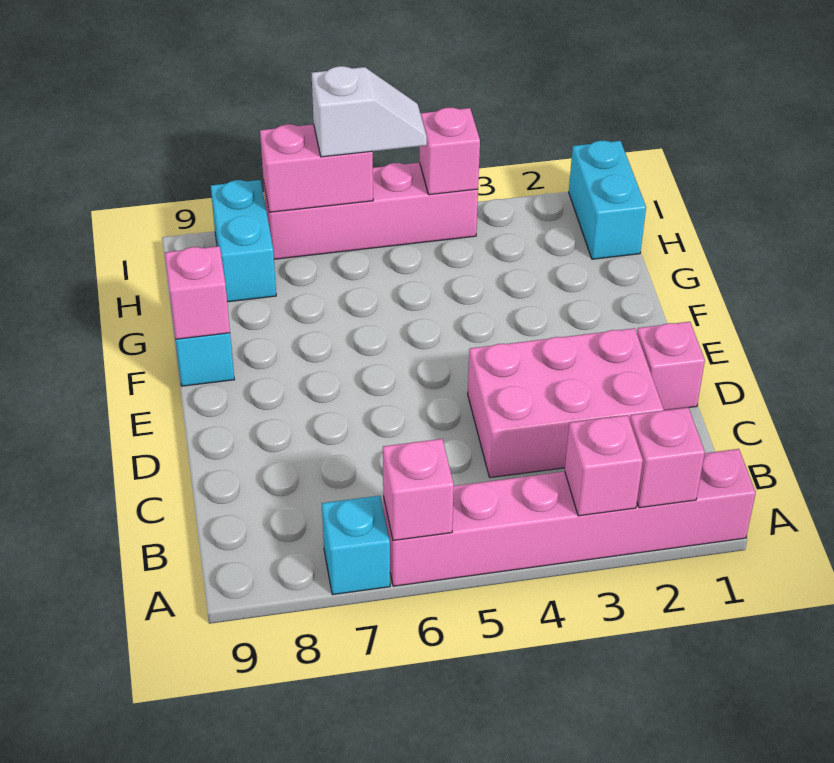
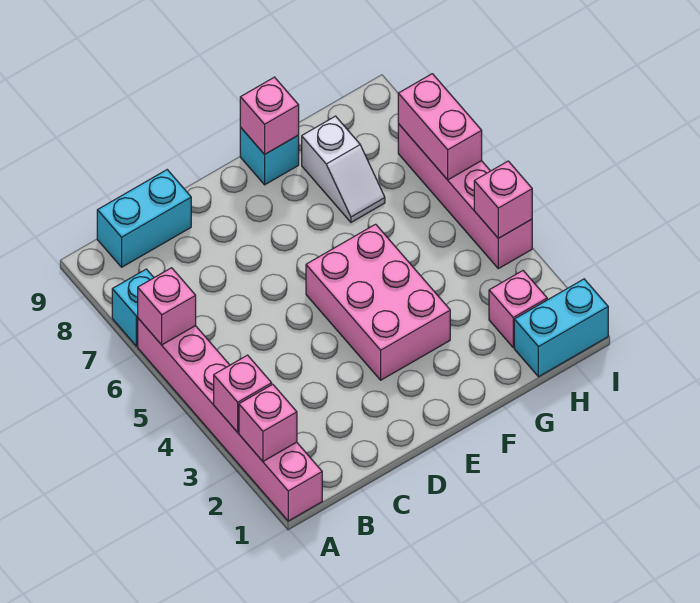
pink brick C2:D4 level 1 -> pink brick E3:F5 level 1
pink brick D1 level 1 -> pink brick H2 level 1
cyan brick H8:I8 level 1 -> cyan brick B9:C9 level 1
white slope I5:I6 level 3 top 6 -> white slope G7:G8 level 1 top 8

